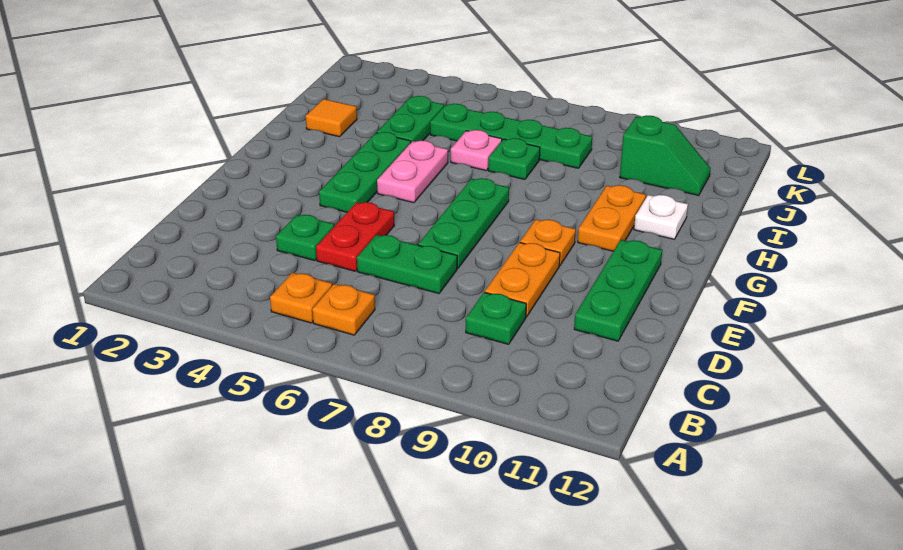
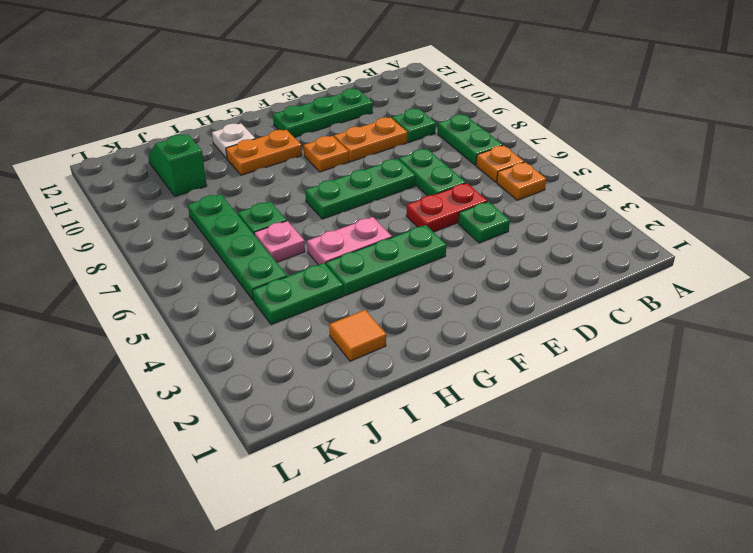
none -> green plate B7:B8 level 1

